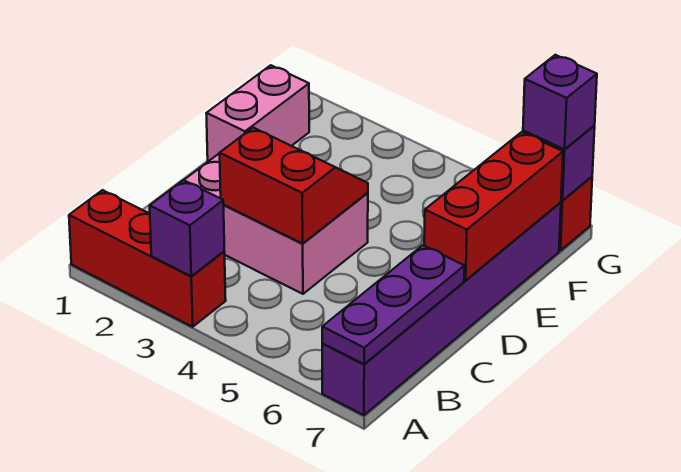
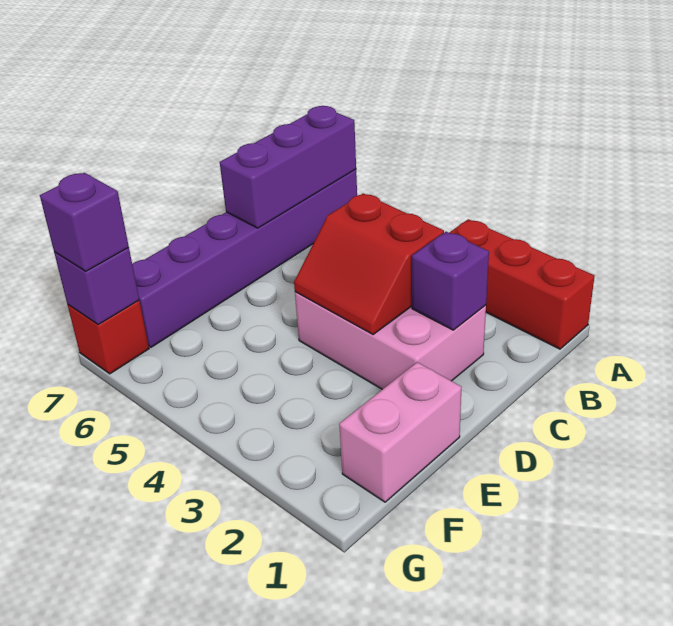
purple brick A3 level 2 -> purple brick C2 level 2
purple plate A7:C7 level 2 -> purple brick A7:C7 level 2
red brick D7:F7 level 2 -> none

